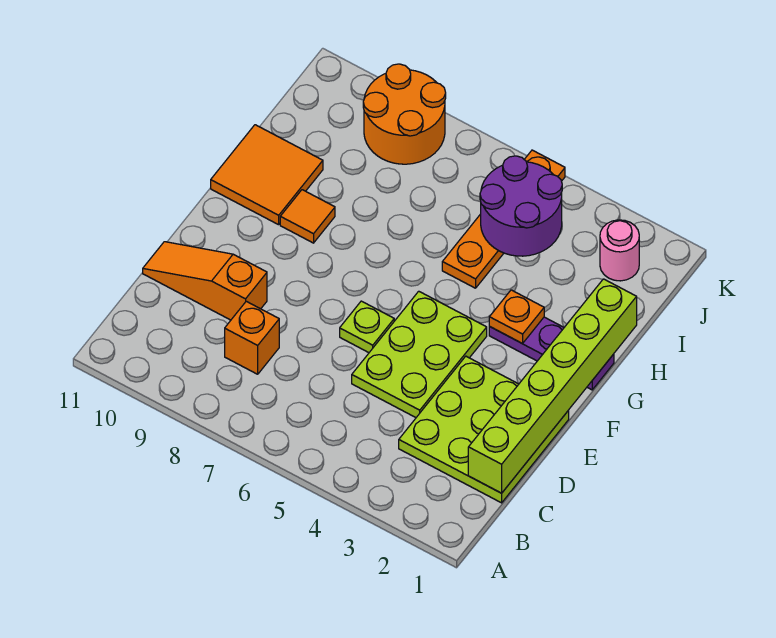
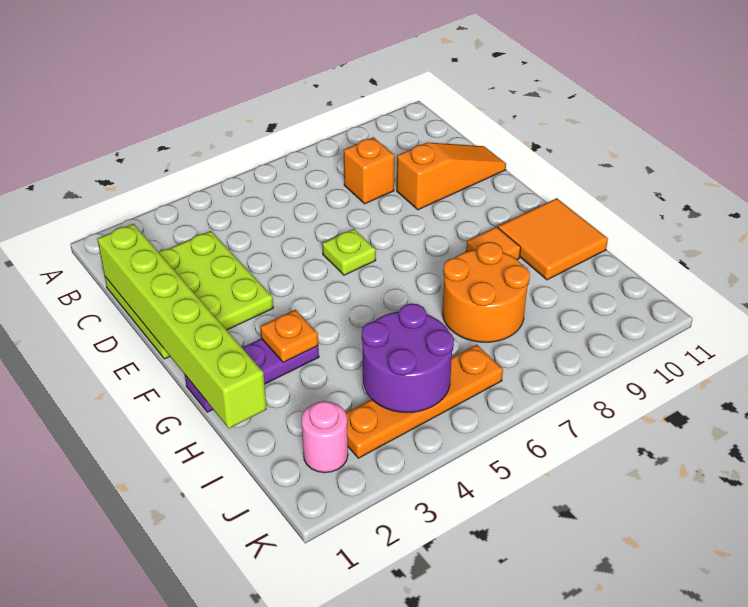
lime plate D4:F5 level 1 -> none
orange plate H5:K5 level 1 -> orange plate J3:J6 level 1
orange round brick J8:K9 level 1 -> orange round brick H7:I8 level 1

